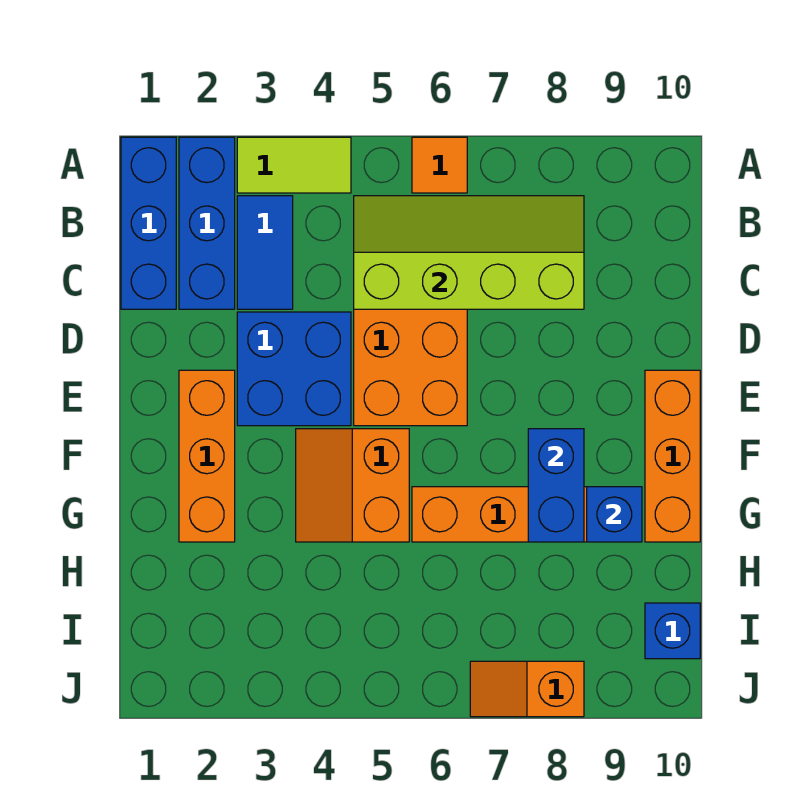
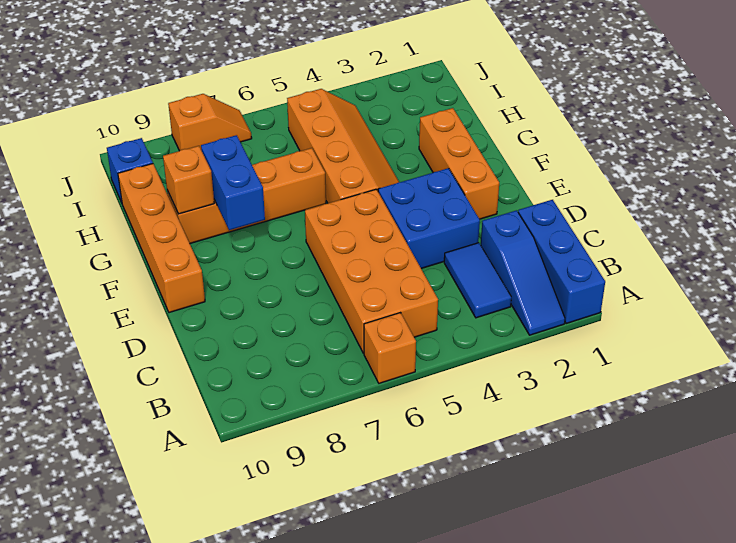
blue brick A2:C2 level 1 -> blue slope A2:C2 level 1 top C
lime tile A3:A4 level 1 -> none
orange tile A6 level 1 -> orange brick A6 level 1
lime slope B5:C8 level 2 top C -> none
orange brick E10:G10 level 1 -> orange brick E10:H10 level 1
orange slope F4:G5 level 1 top 5 -> orange slope F4:I5 level 1 top 5
blue brick G9 level 2 -> orange brick G9 level 2

